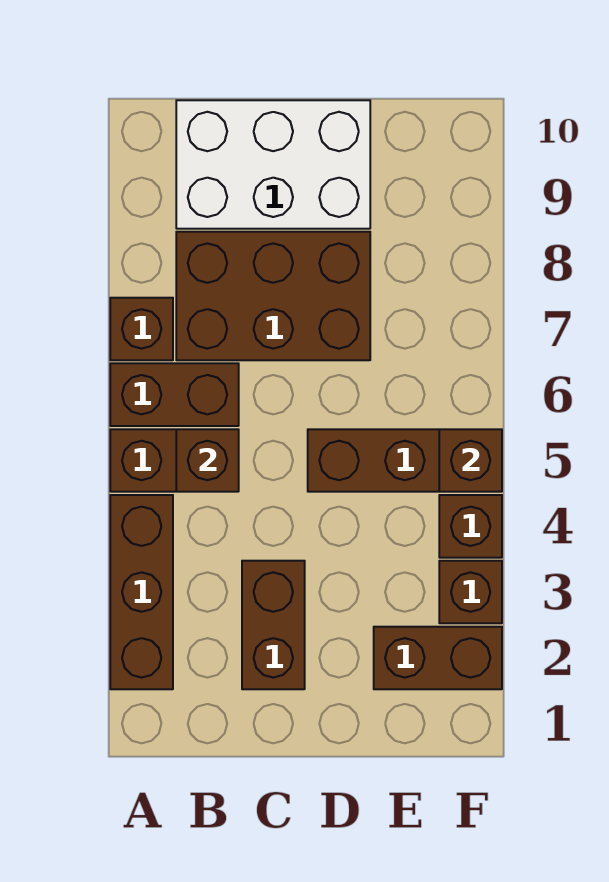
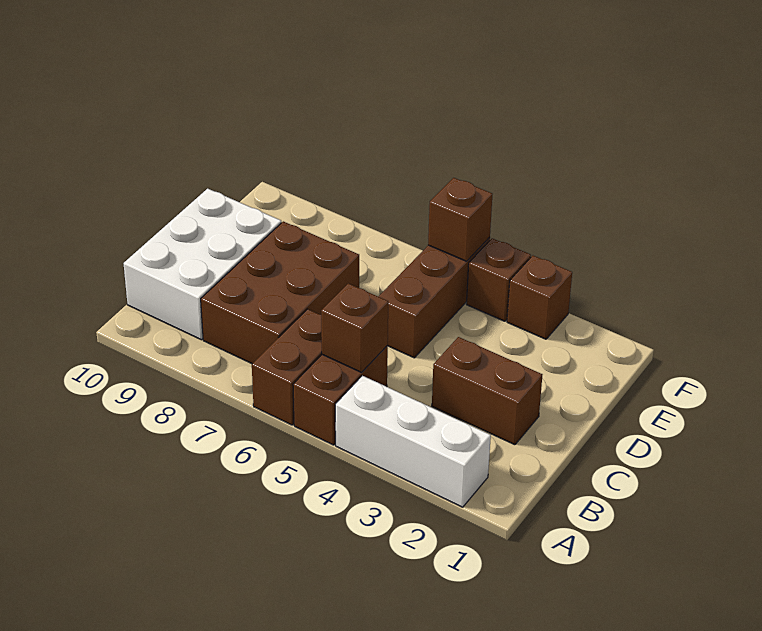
brown brick A2:A4 level 1 -> white brick A2:A4 level 1
brown brick A7 level 1 -> none
brown brick E2:F2 level 1 -> none

